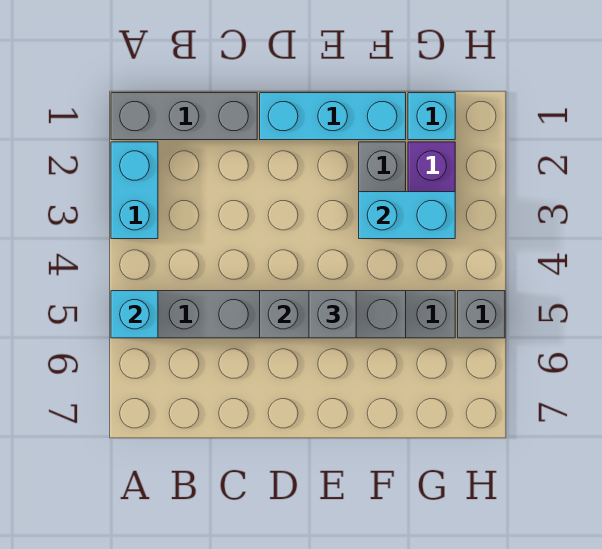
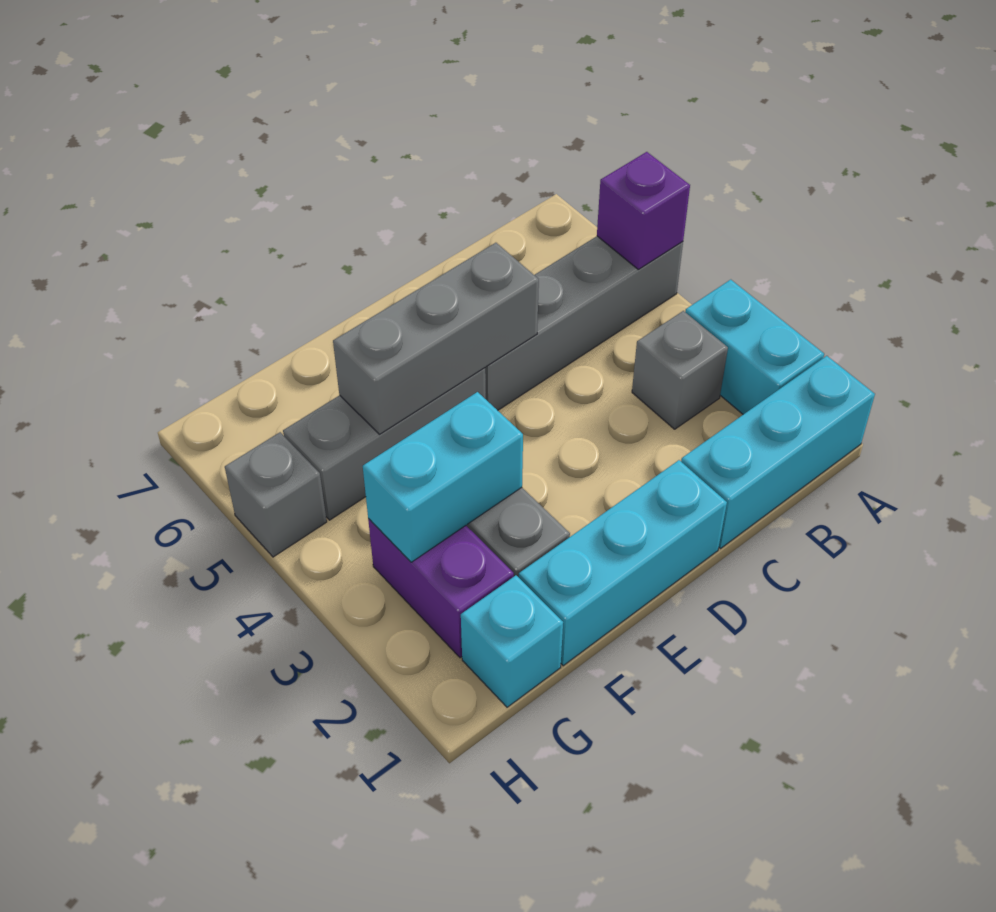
grey brick A1:C1 level 1 -> cyan brick A1:C1 level 1
cyan brick A5 level 2 -> purple brick A5 level 2
grey brick E5 level 3 -> grey brick B3 level 1

